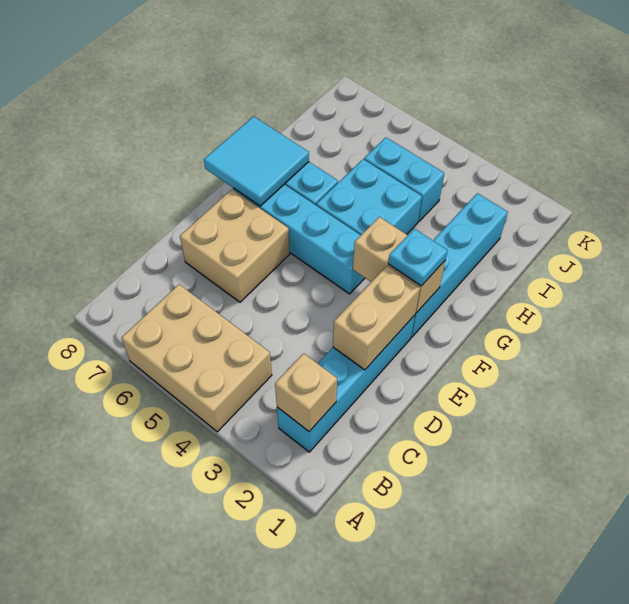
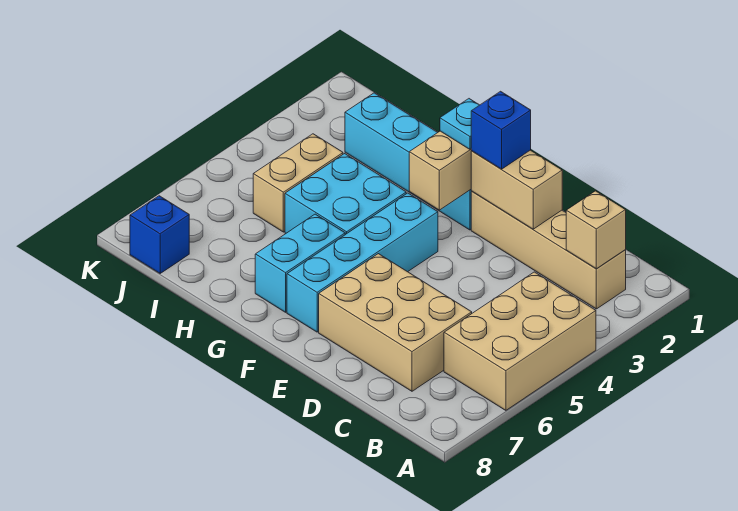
cyan brick B2:E2 level 1 -> tan brick B2:E2 level 1
tan brick D6:E7 level 1 -> tan brick C6:E7 level 1
none -> blue brick E2 level 3
cyan tile F7:G8 level 2 -> none
cyan brick I4:I5 level 1 -> tan brick I4:I5 level 1
none -> blue brick J8 level 1

